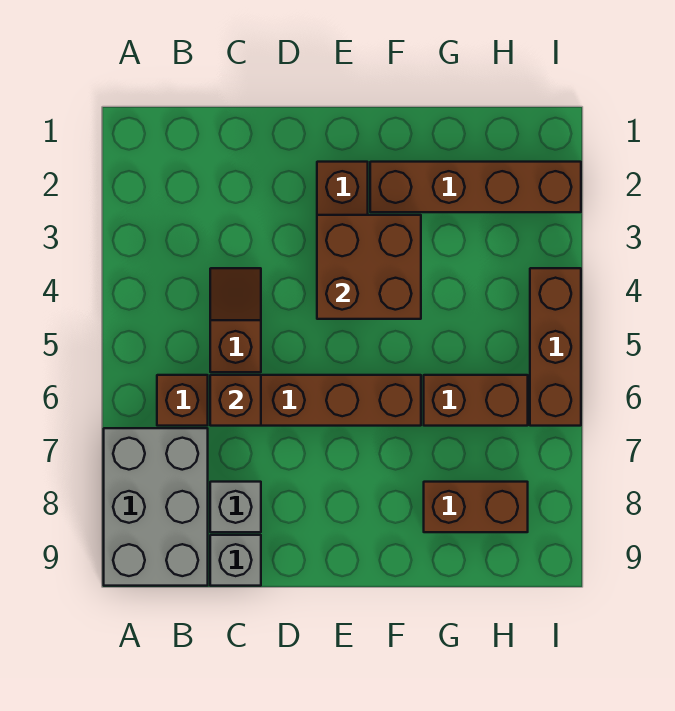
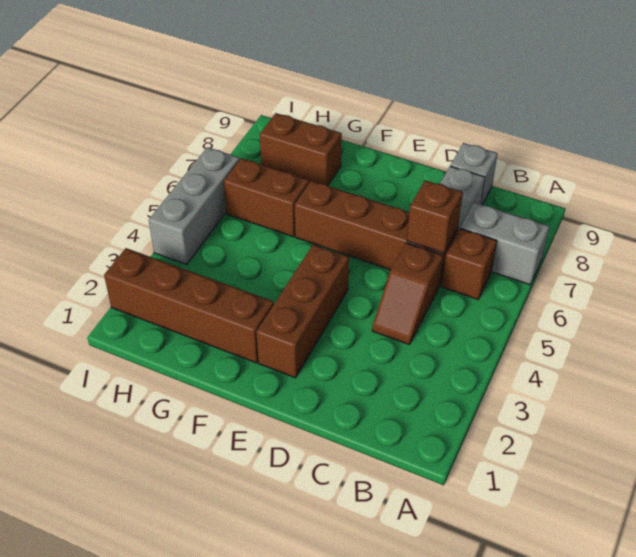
grey brick A7:B9 level 1 -> grey brick A7:B7 level 1
brown brick E3:F4 level 2 -> none
brown brick I4:I6 level 1 -> grey brick I4:I6 level 1

